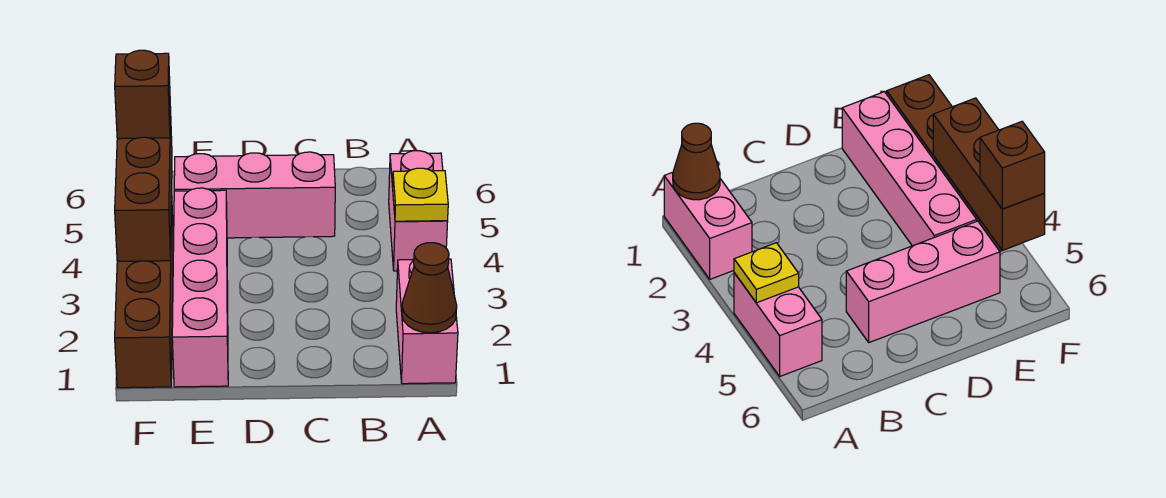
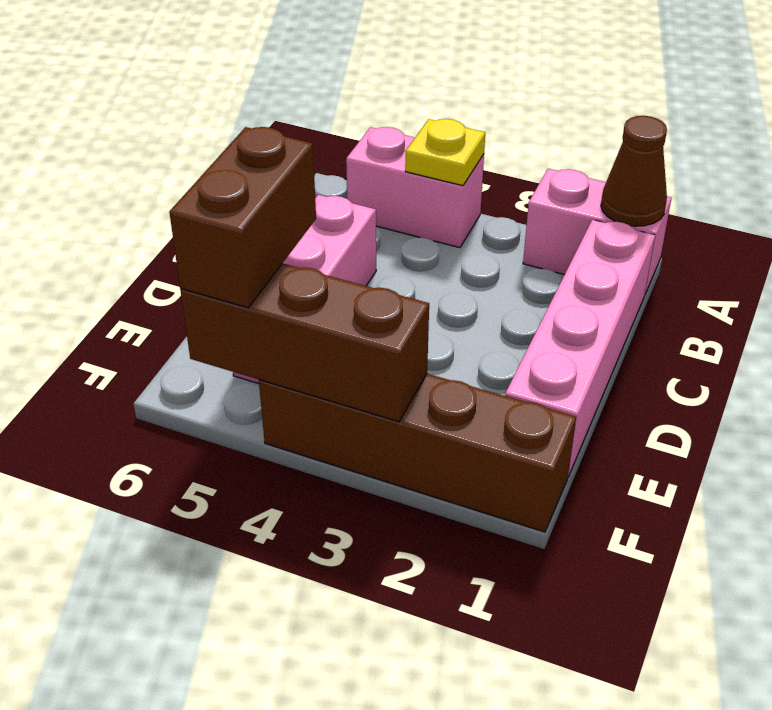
pink brick E1:E4 level 1 -> pink brick B1:E1 level 1
brown brick F5 level 3 -> brown brick E5:F5 level 3

